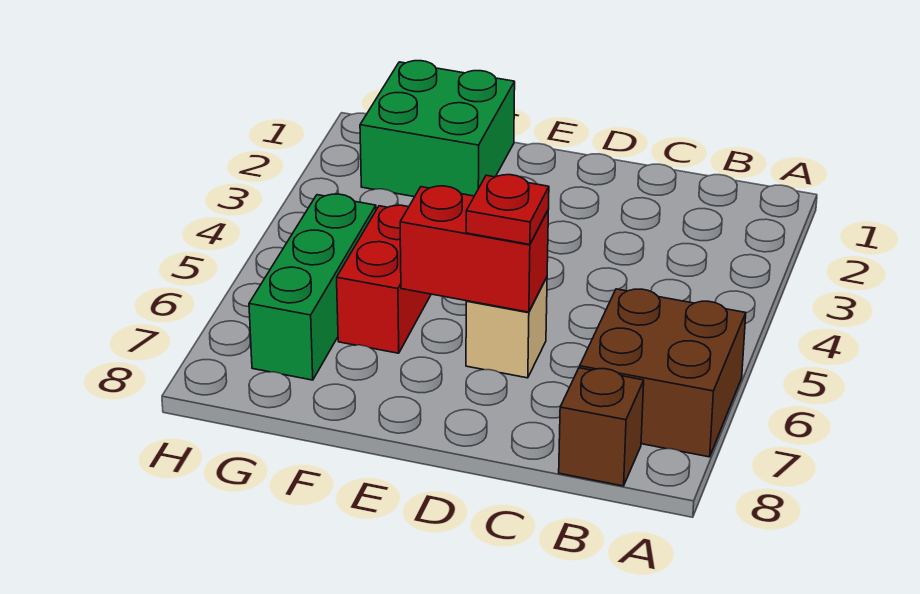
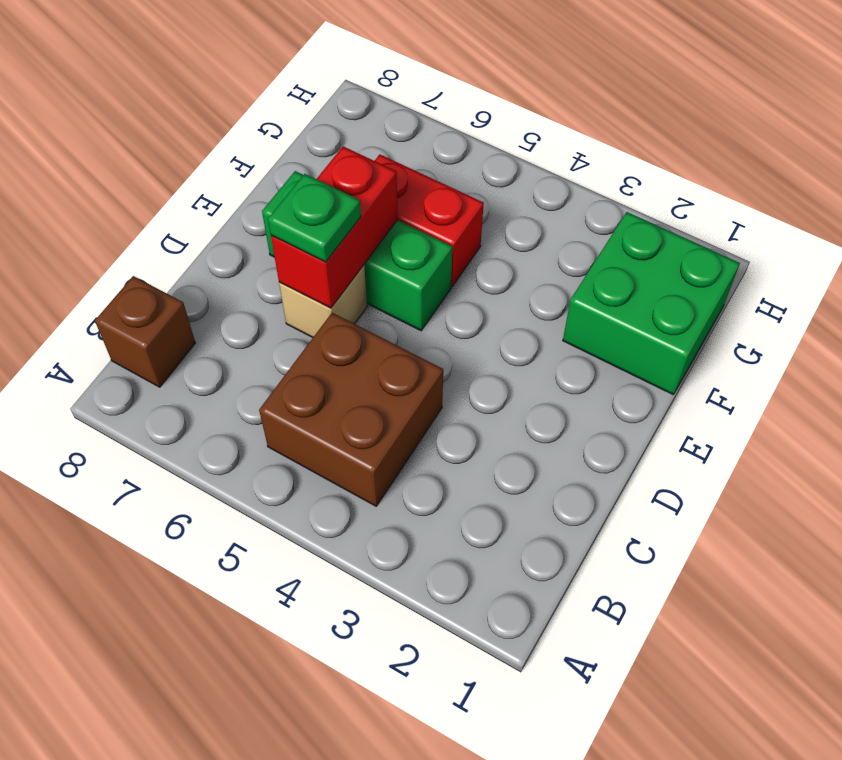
brown brick A6:B7 level 1 -> brown brick B4:C5 level 1
red plate D6 level 3 -> green plate D6 level 3
green brick G5:G7 level 1 -> green brick E5:E7 level 1

